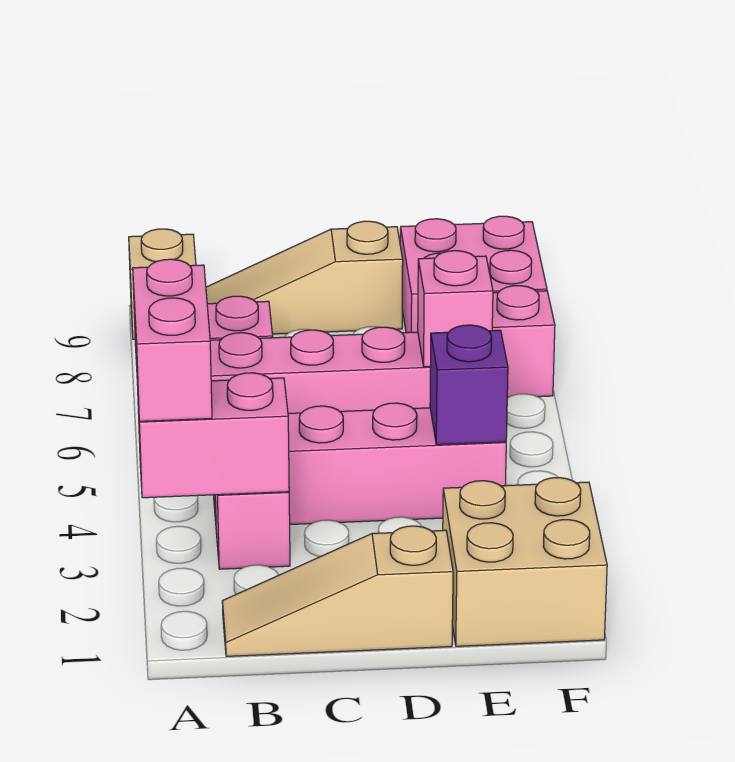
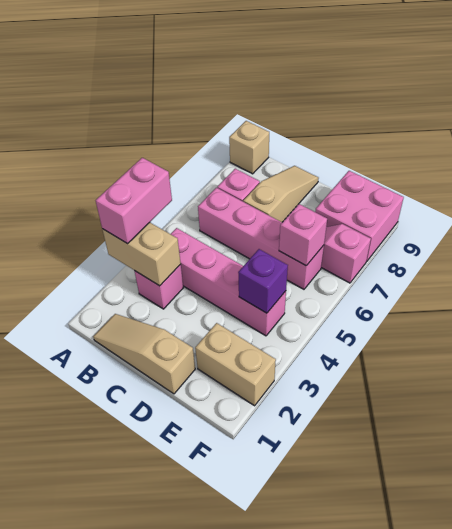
pink brick A3:B3 level 2 -> tan brick A3:B3 level 2
tan slope B9:D9 level 1 top D -> tan slope C7:C9 level 1 top 7
tan brick E1:F2 level 1 -> tan brick E2:F2 level 1

